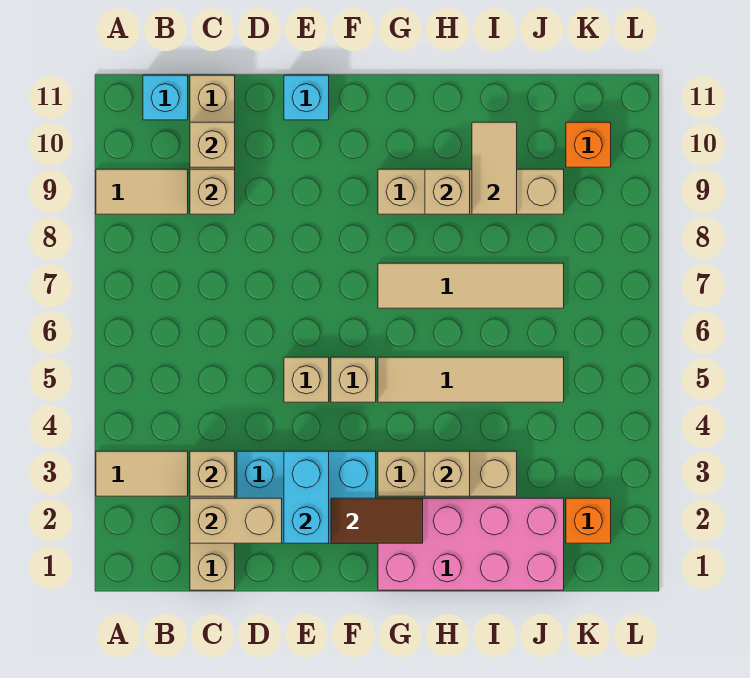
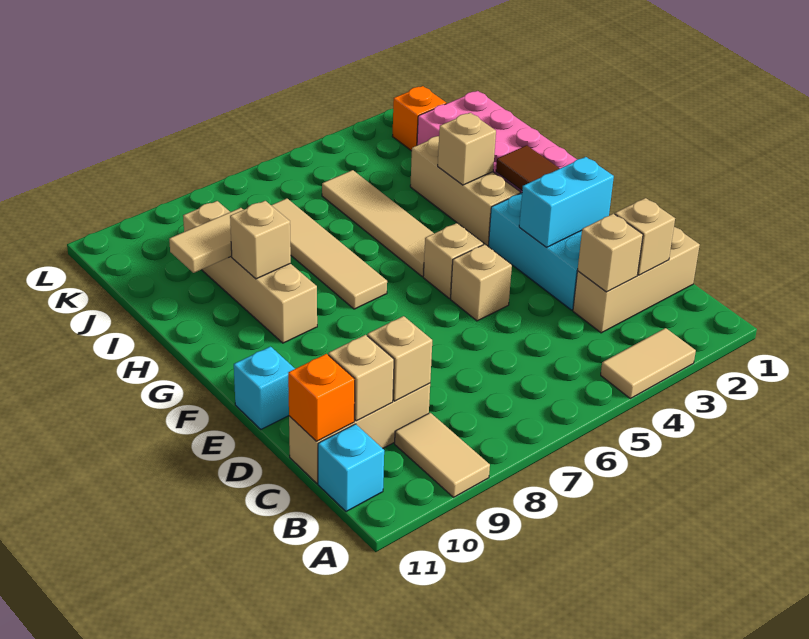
tan tile A3:B3 level 1 -> tan tile A3:A4 level 1
tan brick C2:D2 level 2 -> tan brick C2 level 2
orange brick K10 level 1 -> orange brick C11 level 2

